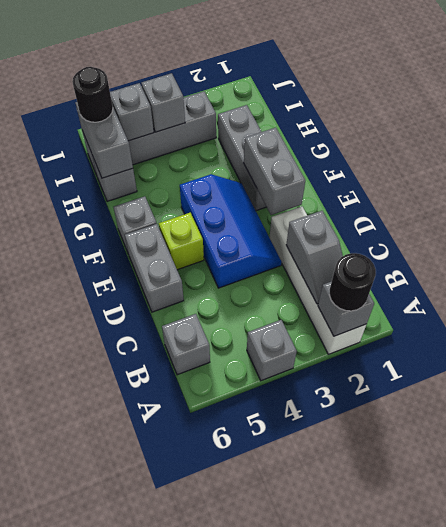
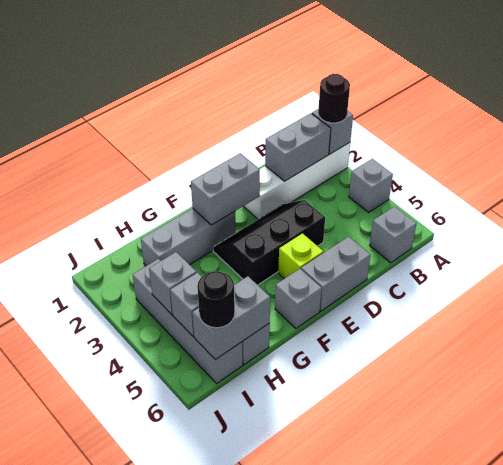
grey slope B2:C2 level 2 top C -> grey brick B2:C2 level 2
blue slope D3:F4 level 1 top 4 -> black slope D3:F4 level 1 top 4

